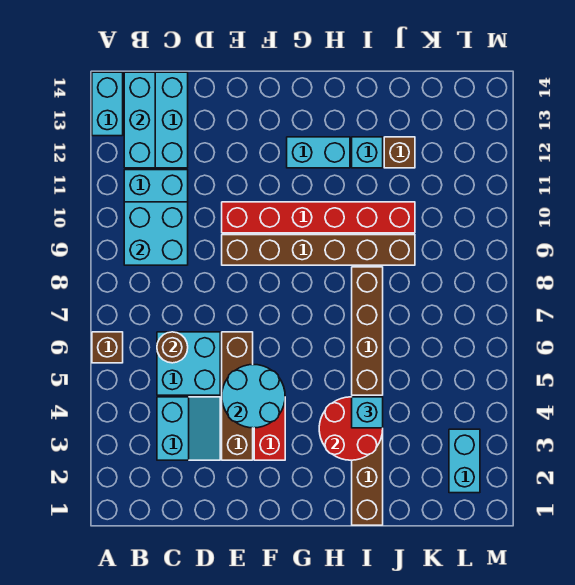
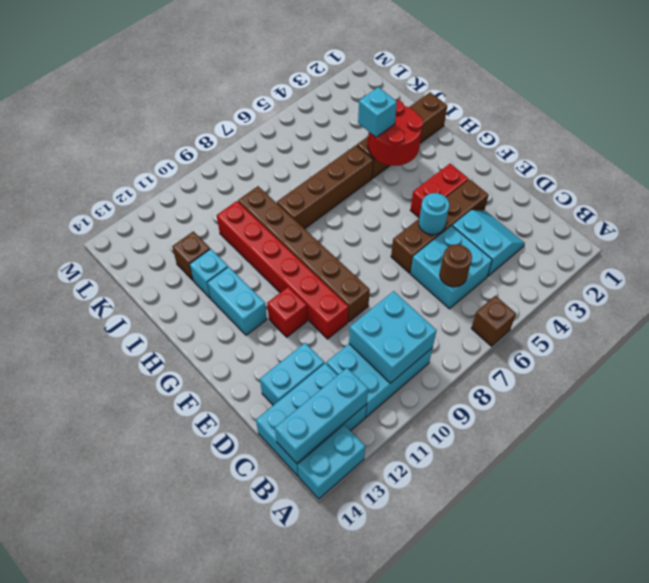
cyan slope C3:D4 level 1 top C -> cyan slope C3:D4 level 1 top 4
cyan round brick E4:F5 level 2 -> cyan round brick E5 level 2
none -> red brick F11 level 1
cyan brick L2:L3 level 1 -> cyan brick D12:D13 level 1

